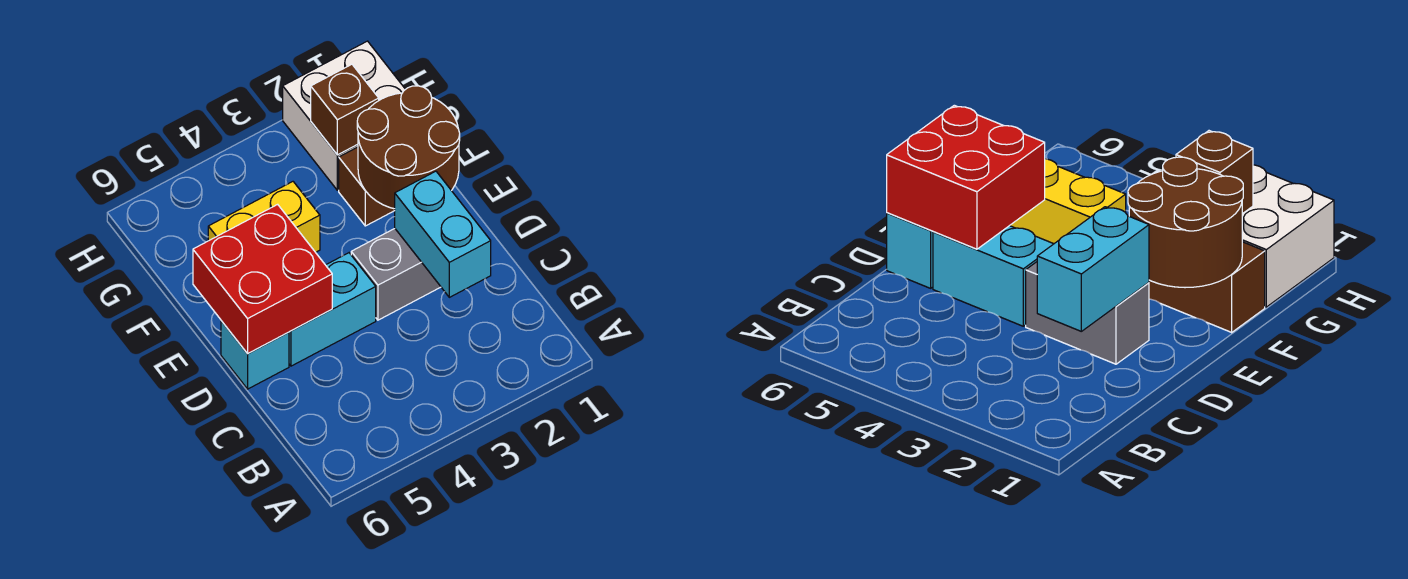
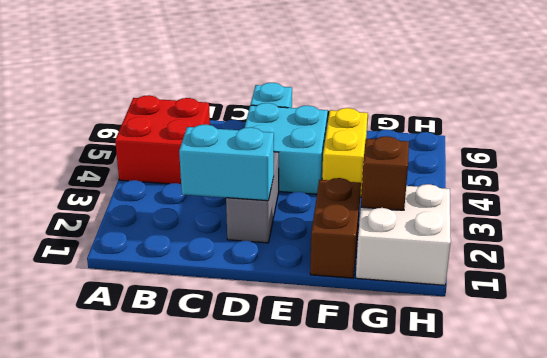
cyan brick D4:D5 level 1 -> cyan brick D4:E5 level 1
red brick D5:E6 level 2 -> red brick A4:B5 level 1
brown round brick E1:F2 level 2 -> none

